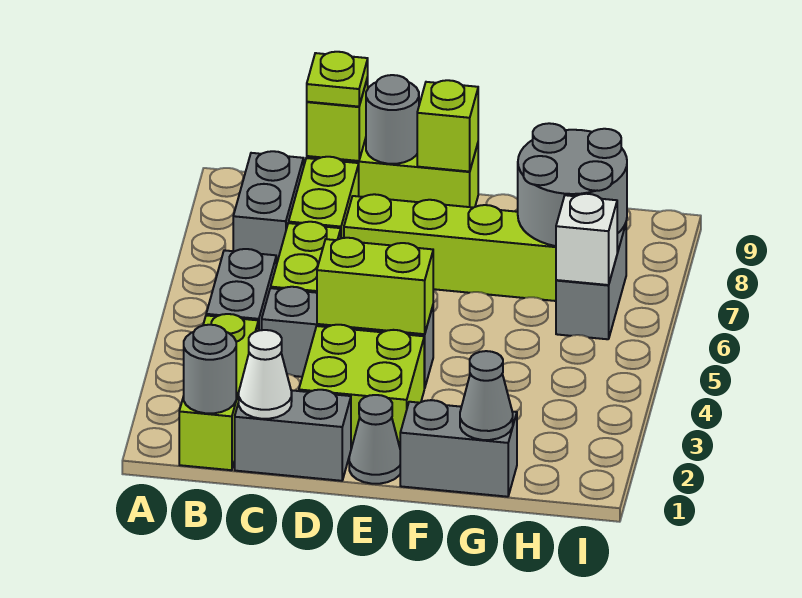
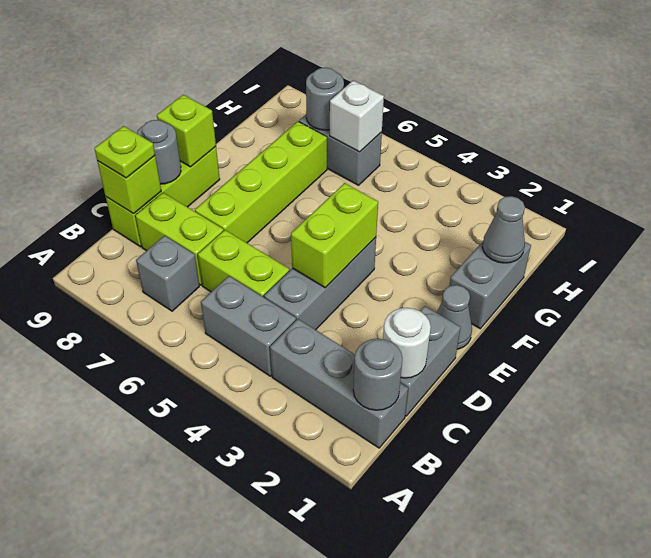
lime brick B1:B3 level 1 -> grey brick B1:B3 level 1
grey brick B7:B8 level 1 -> grey brick B7 level 1
white cone C1 level 2 -> white round brick C1 level 2
lime brick D2:E3 level 1 -> none
grey round brick G7:H8 level 2 -> grey round brick H7 level 2

